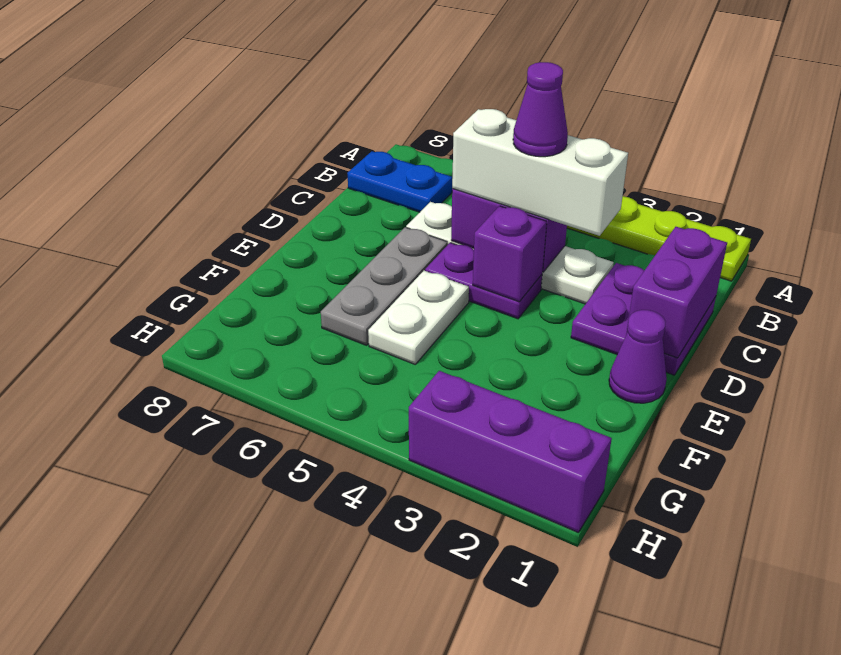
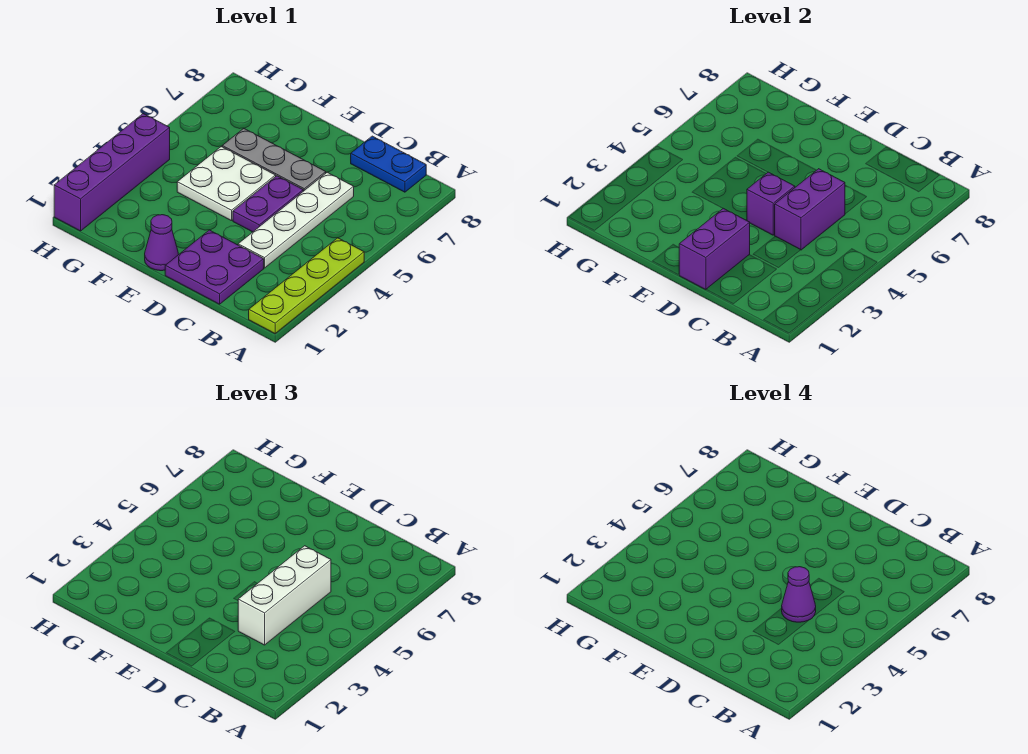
blue plate B7:B8 level 1 -> blue plate B8:C8 level 1
purple brick C1:D1 level 2 -> purple brick D1:D2 level 2
white plate E5:F5 level 1 -> white plate E4:F5 level 1
purple brick H1:H3 level 1 -> purple brick H1:H4 level 1

